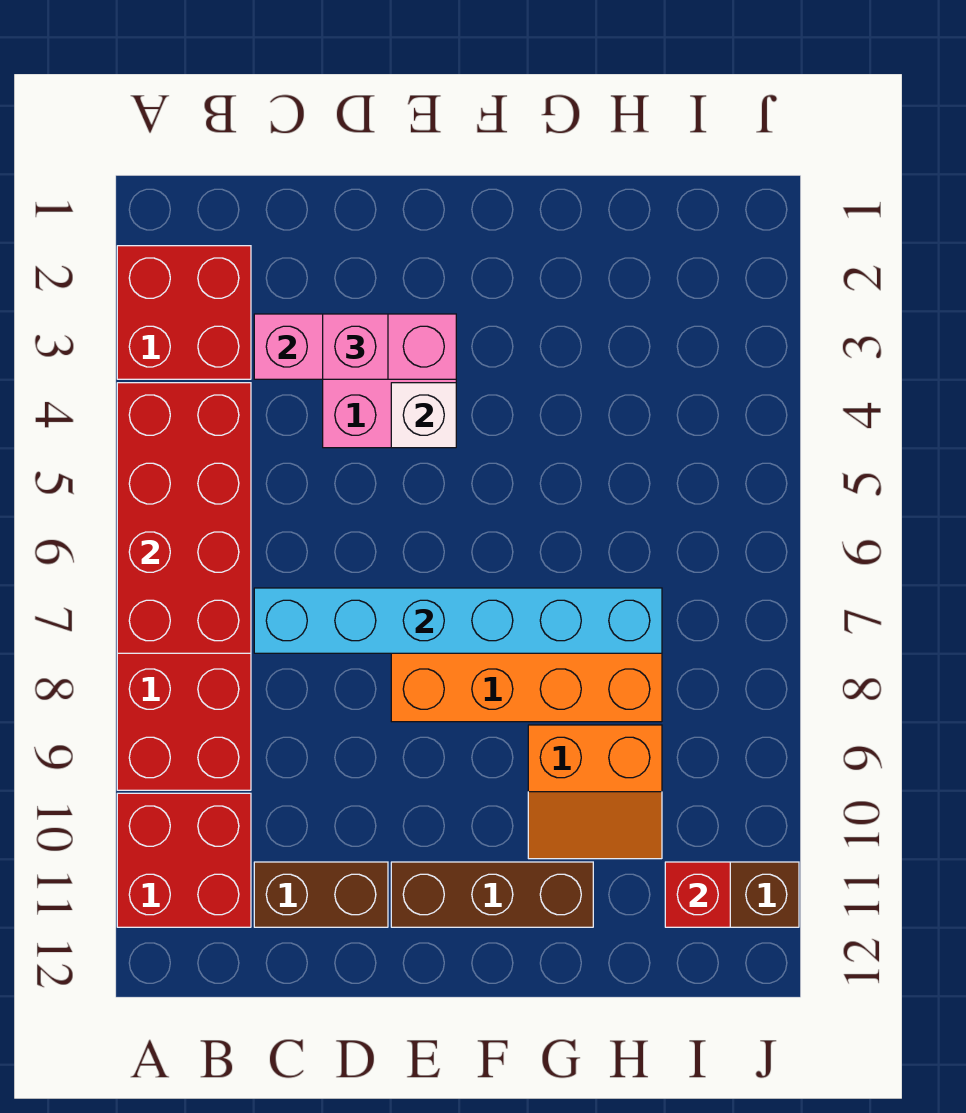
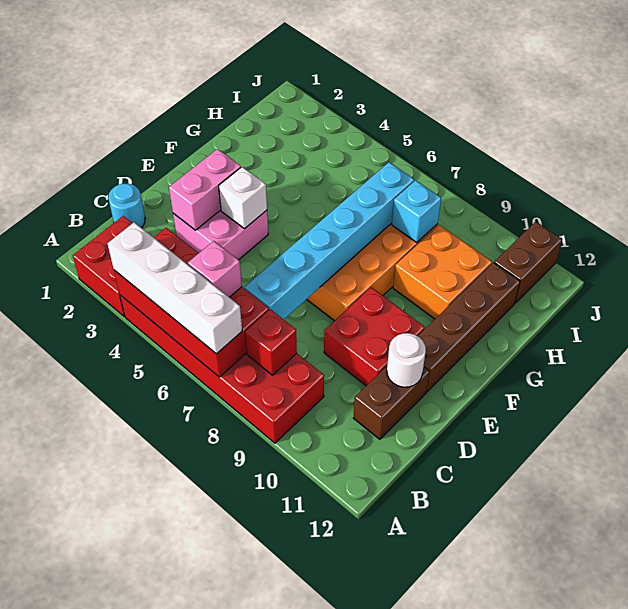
none -> white brick A4:A7 level 3
red brick A10:B11 level 1 -> red brick D9:E10 level 1
none -> cyan round brick C1 level 1
pink brick C3:E3 level 2 -> pink brick D3:E3 level 2
pink brick D3 level 3 -> pink brick B6 level 3
none -> white round brick D11 level 2
brown brick E11:G11 level 1 -> brown brick E11:H11 level 1
orange slope G9:H10 level 1 top 9 -> orange brick G9:H10 level 1
none -> cyan brick H8 level 2
red brick I11 level 2 -> red brick B8 level 2

